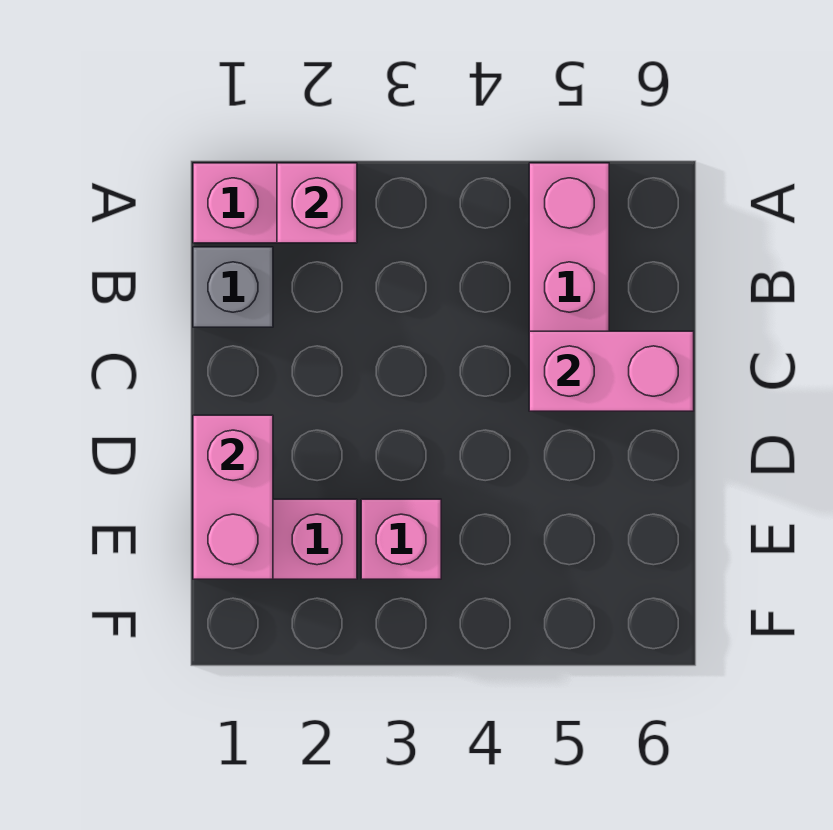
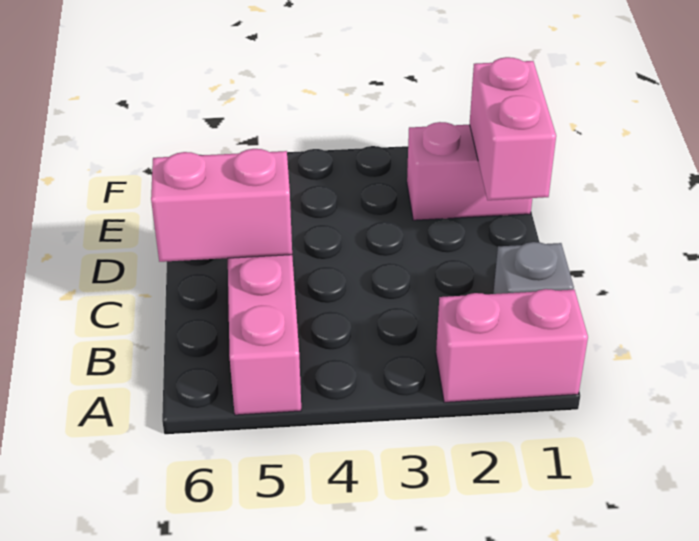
pink brick A2 level 2 -> none
pink brick E3 level 1 -> none

